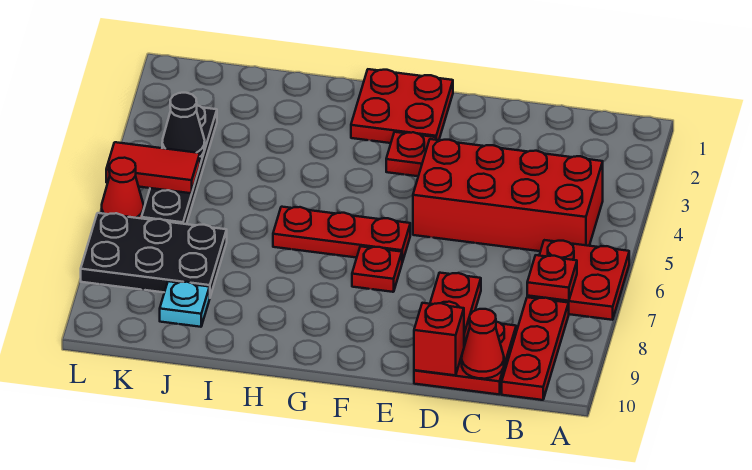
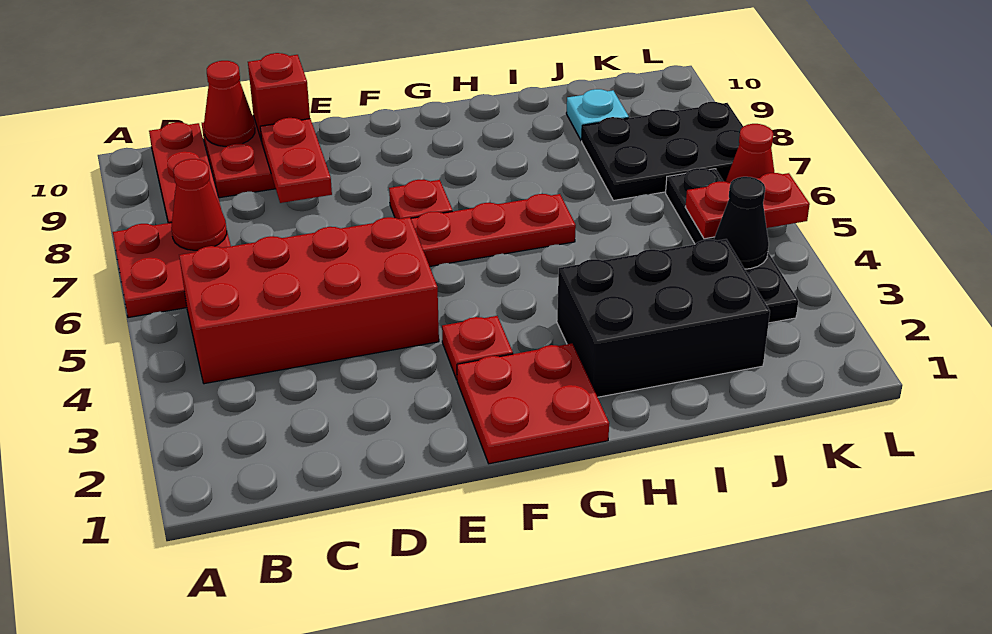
red plate B7 level 2 -> red cone B7 level 2
none -> black brick H2:J3 level 1
red tile K5:L5 level 2 -> red plate K5:L5 level 2

